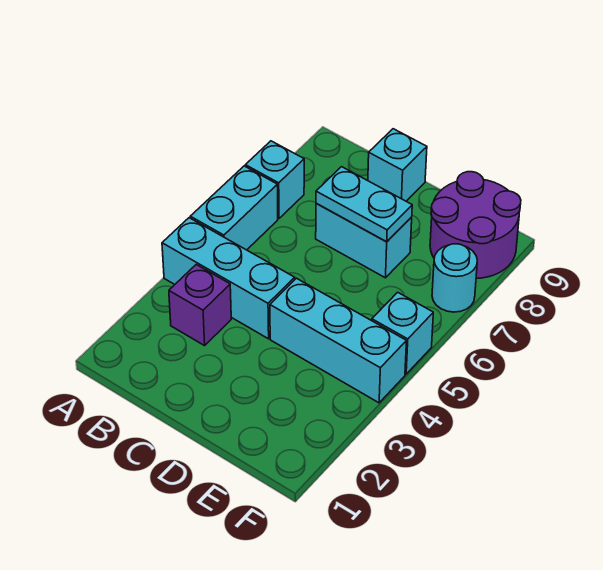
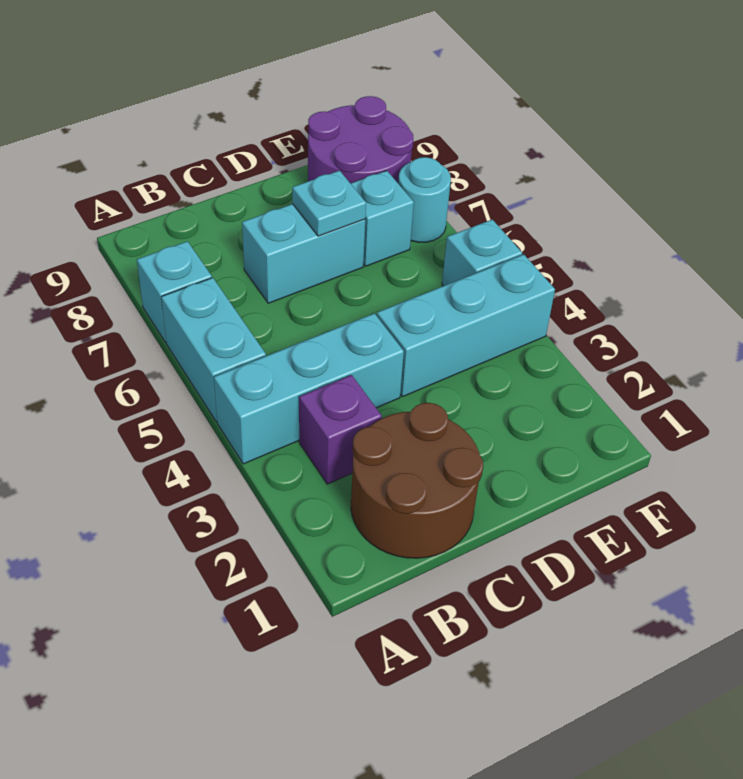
none -> brown round brick B1:C2 level 1
cyan plate C7:D7 level 2 -> cyan plate D7 level 2
cyan brick C9 level 1 -> cyan brick E7 level 1

